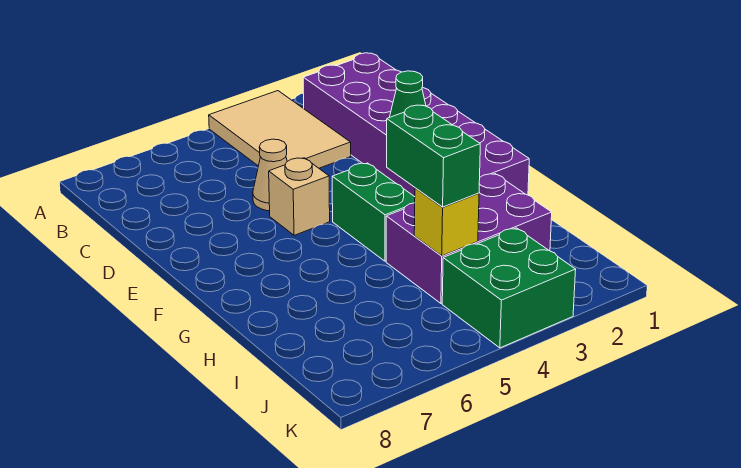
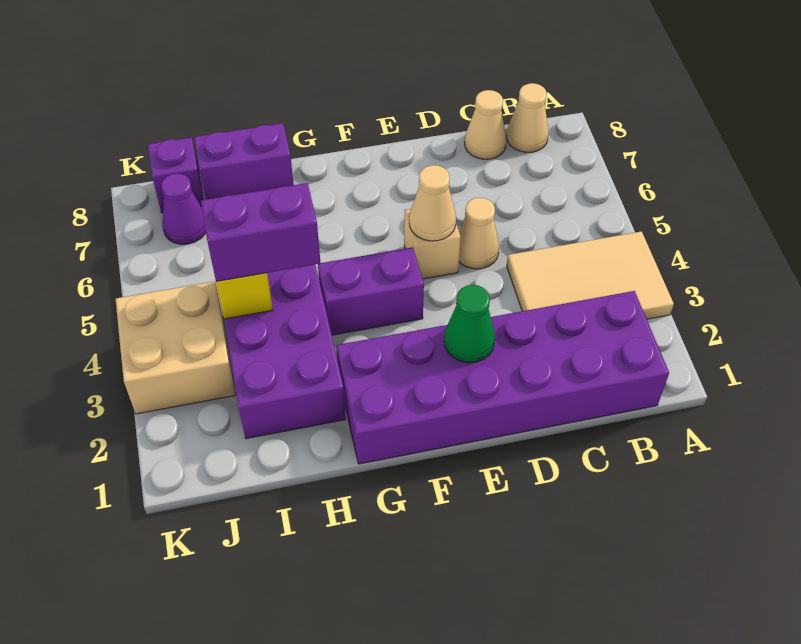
none -> tan cone B8 level 1
none -> tan cone C8 level 1
none -> tan cone E5 level 2
green brick F4:G4 level 1 -> purple brick F4:G4 level 1
green brick H4:I4 level 3 -> purple brick H4:I4 level 3
none -> purple brick H8:I8 level 1
green brick J3:K4 level 1 -> tan brick J3:K4 level 1
none -> purple cone J7 level 1
none -> purple brick J8 level 1

